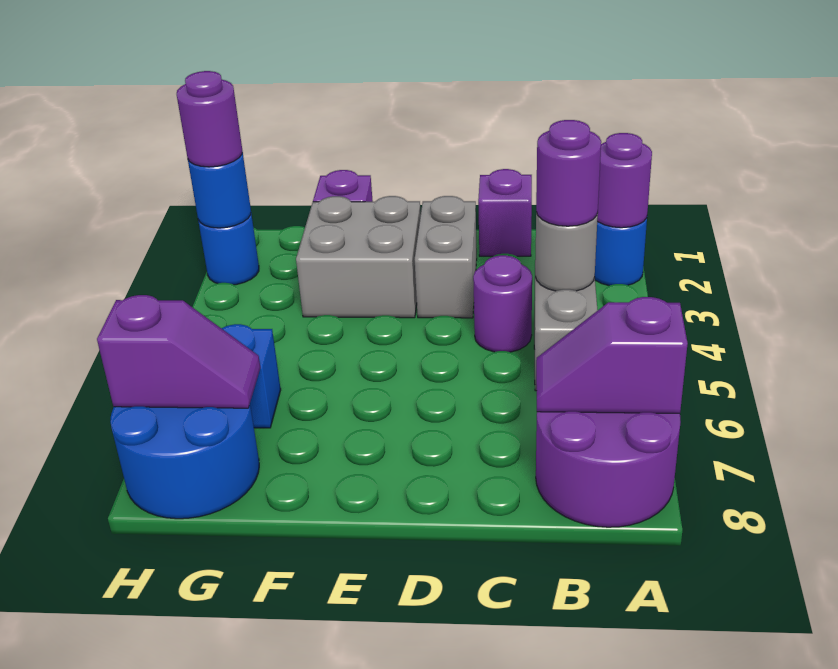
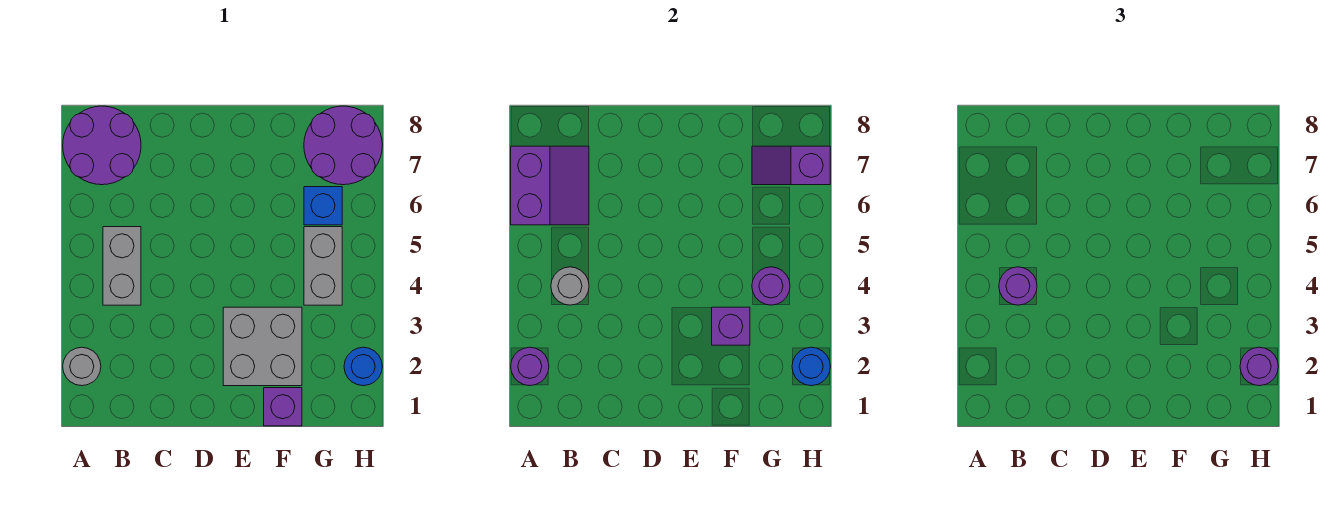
blue round brick A2 level 1 -> grey round brick A2 level 1
purple slope A7:B7 level 2 top A -> purple slope A6:B7 level 2 top A
purple brick C1 level 1 -> purple brick F3 level 2
purple round brick C4 level 1 -> purple round brick G4 level 2
grey brick D2:D3 level 1 -> grey brick G4:G5 level 1
blue round brick G7:H8 level 1 -> purple round brick G7:H8 level 1

